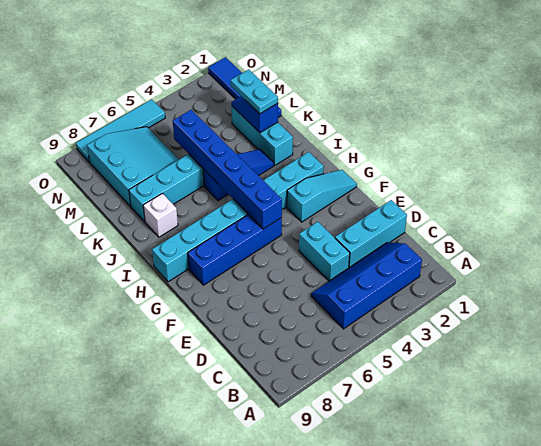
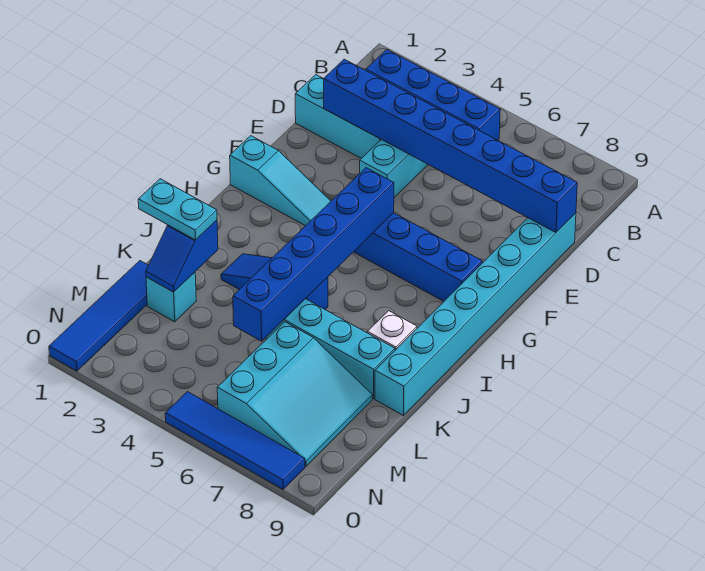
none -> blue brick D2:D9 level 2
cyan slope G1:G3 level 1 top 3 -> cyan slope G1:G3 level 1 top 1
cyan brick H2:H9 level 1 -> cyan brick D9:K9 level 1
cyan brick J2:L2 level 1 -> cyan brick L2 level 1
cyan plate K2:L2 level 3 -> cyan plate K1:K2 level 3
cyan slope L6:N8 level 1 top 8 -> cyan slope L6:N8 level 1 top 6
cyan tile O5:O8 level 1 -> blue tile O5:O8 level 1

